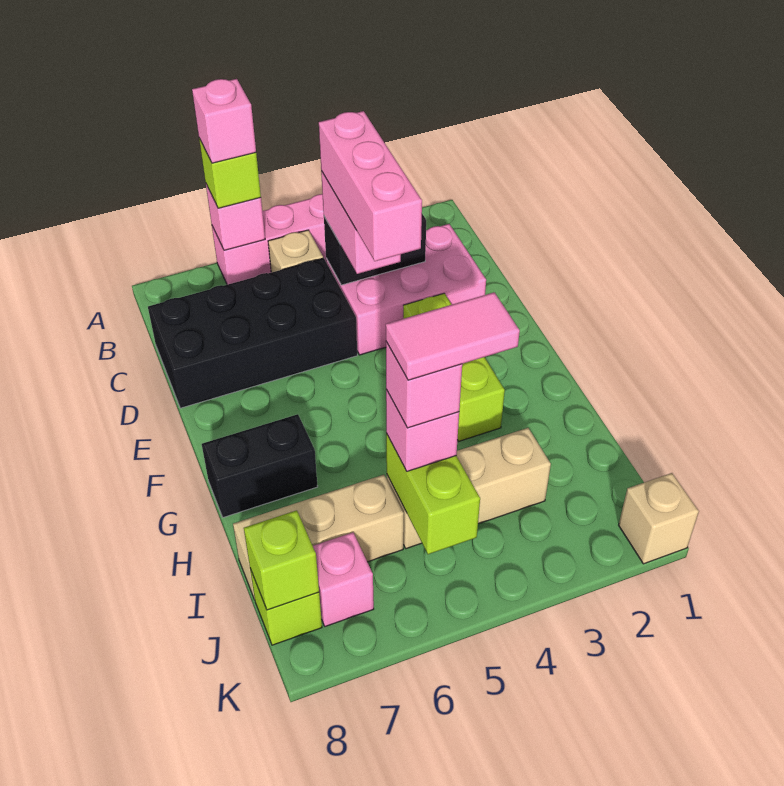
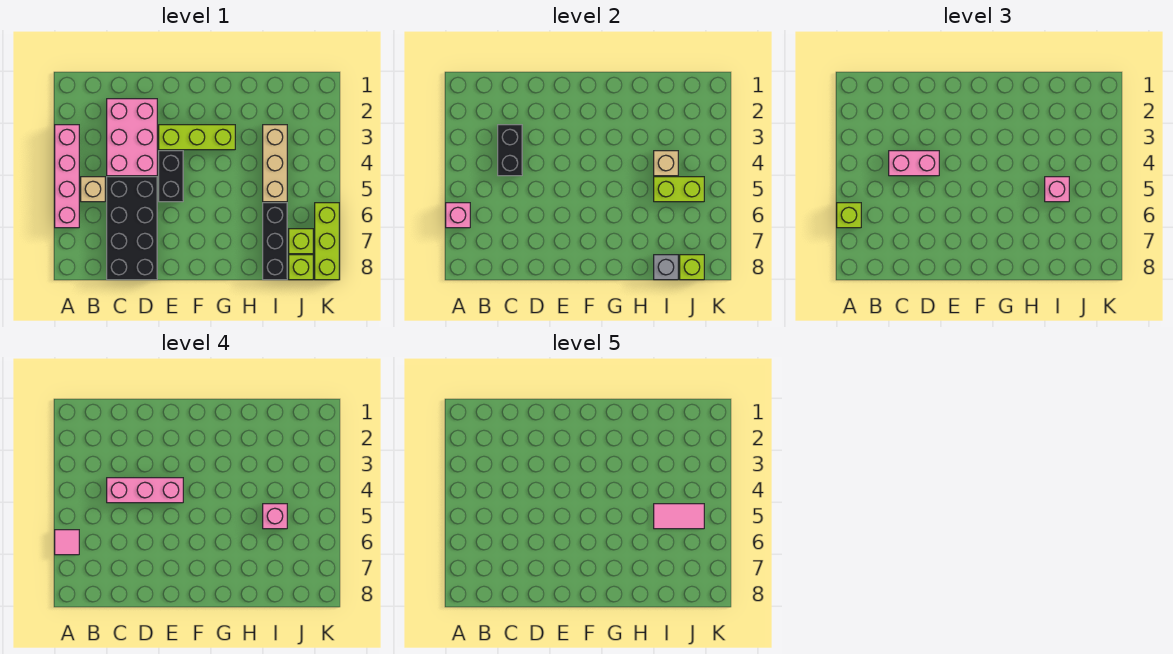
pink brick A6 level 4 -> pink tile A6 level 4
black brick G7:G8 level 1 -> black brick E4:E5 level 1
pink tile I4:I5 level 5 -> pink tile I5:J5 level 5
tan brick I6:I8 level 1 -> black brick I6:I8 level 1
none -> grey brick I8 level 2
pink brick J7 level 1 -> lime brick J7 level 1
tan brick K1 level 1 -> tan brick I4 level 2
none -> lime brick K6:K8 level 1

